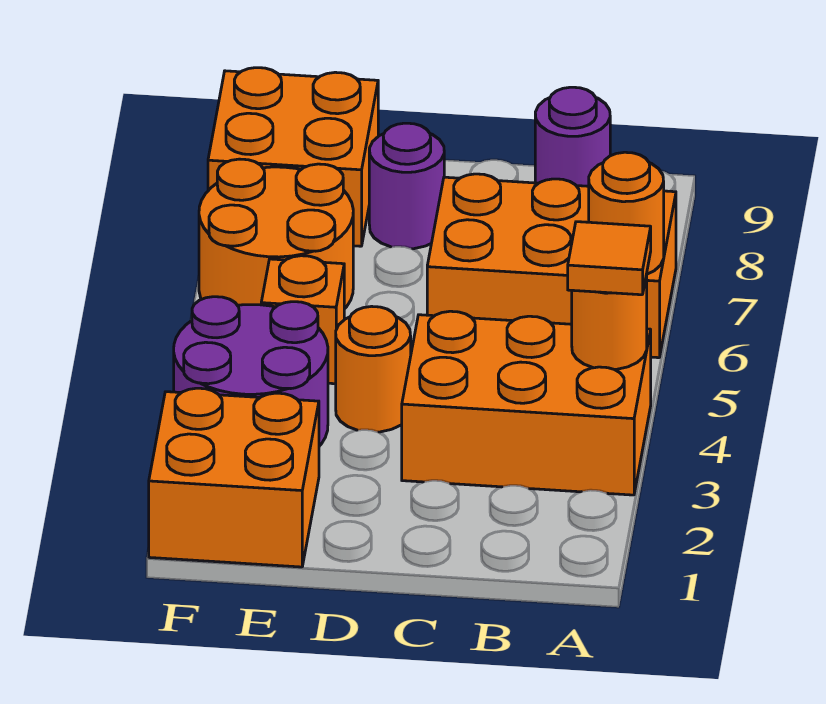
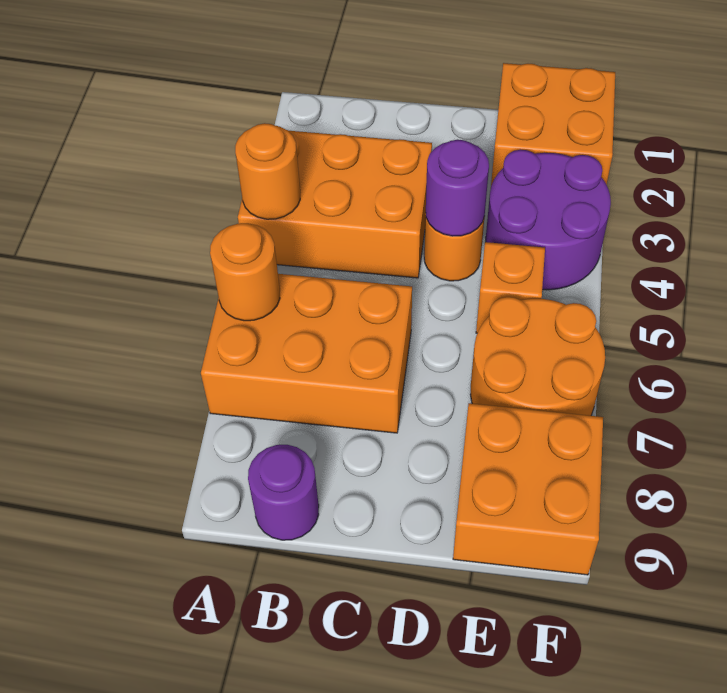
orange tile A4 level 3 -> none
purple round brick D8 level 1 -> purple round brick D4 level 2

